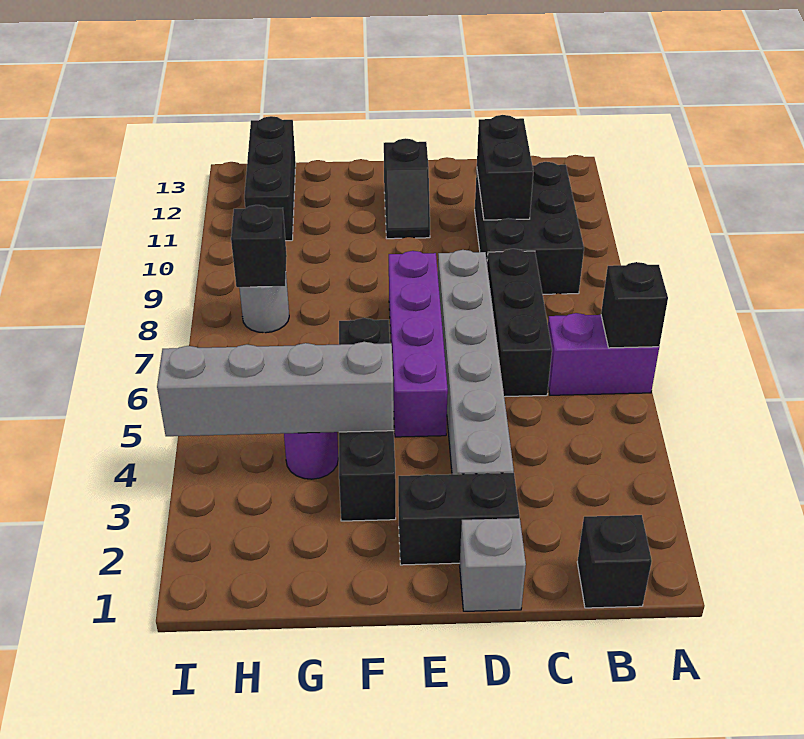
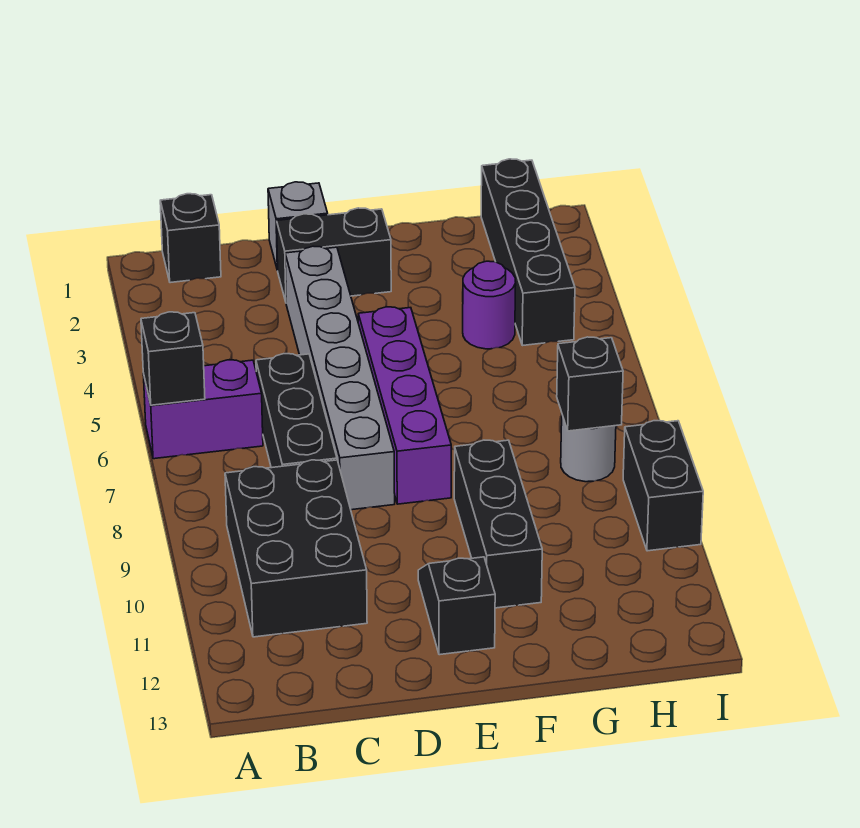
black brick C10:C11 level 2 -> black brick I9:I10 level 1
black brick F3:F6 level 1 -> black brick H1:H4 level 1
grey brick F4:I4 level 2 -> none
black brick H11:H13 level 1 -> black brick F9:F11 level 1

